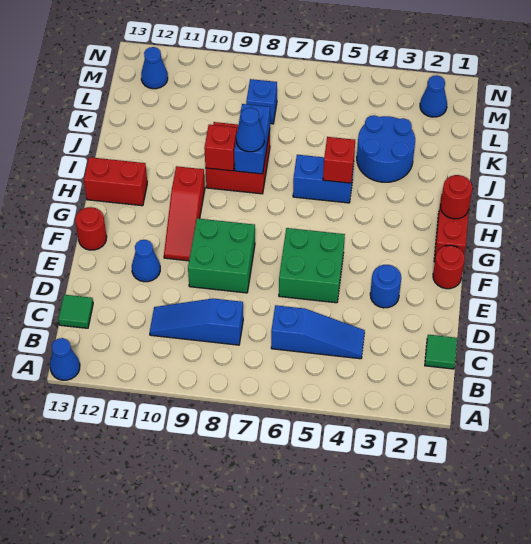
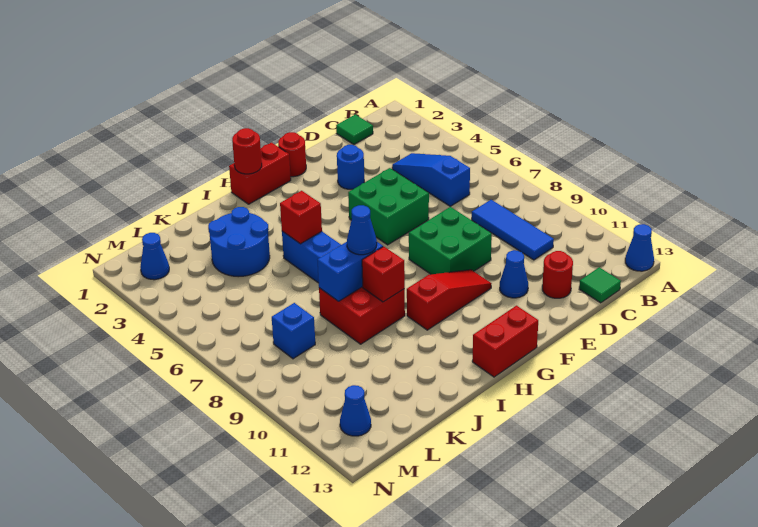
blue slope C8:C10 level 1 top 8 -> blue tile C8:C10 level 1
red round brick F13 level 1 -> red round brick D12 level 1
red brick H12:H13 level 1 -> red brick G13:H13 level 1

